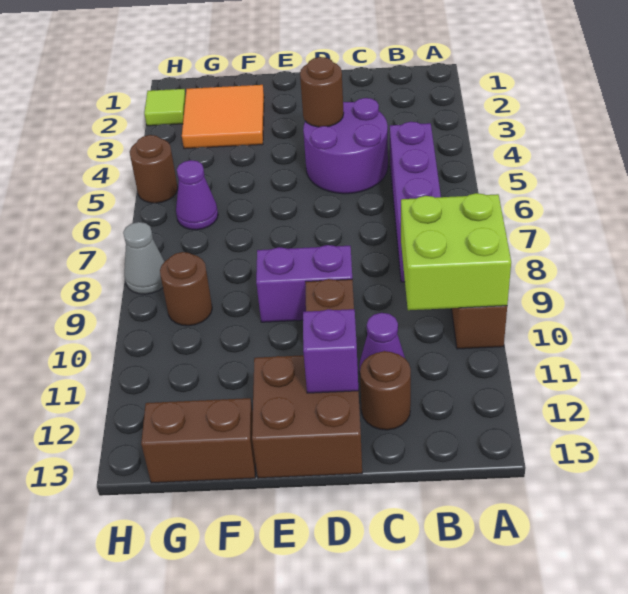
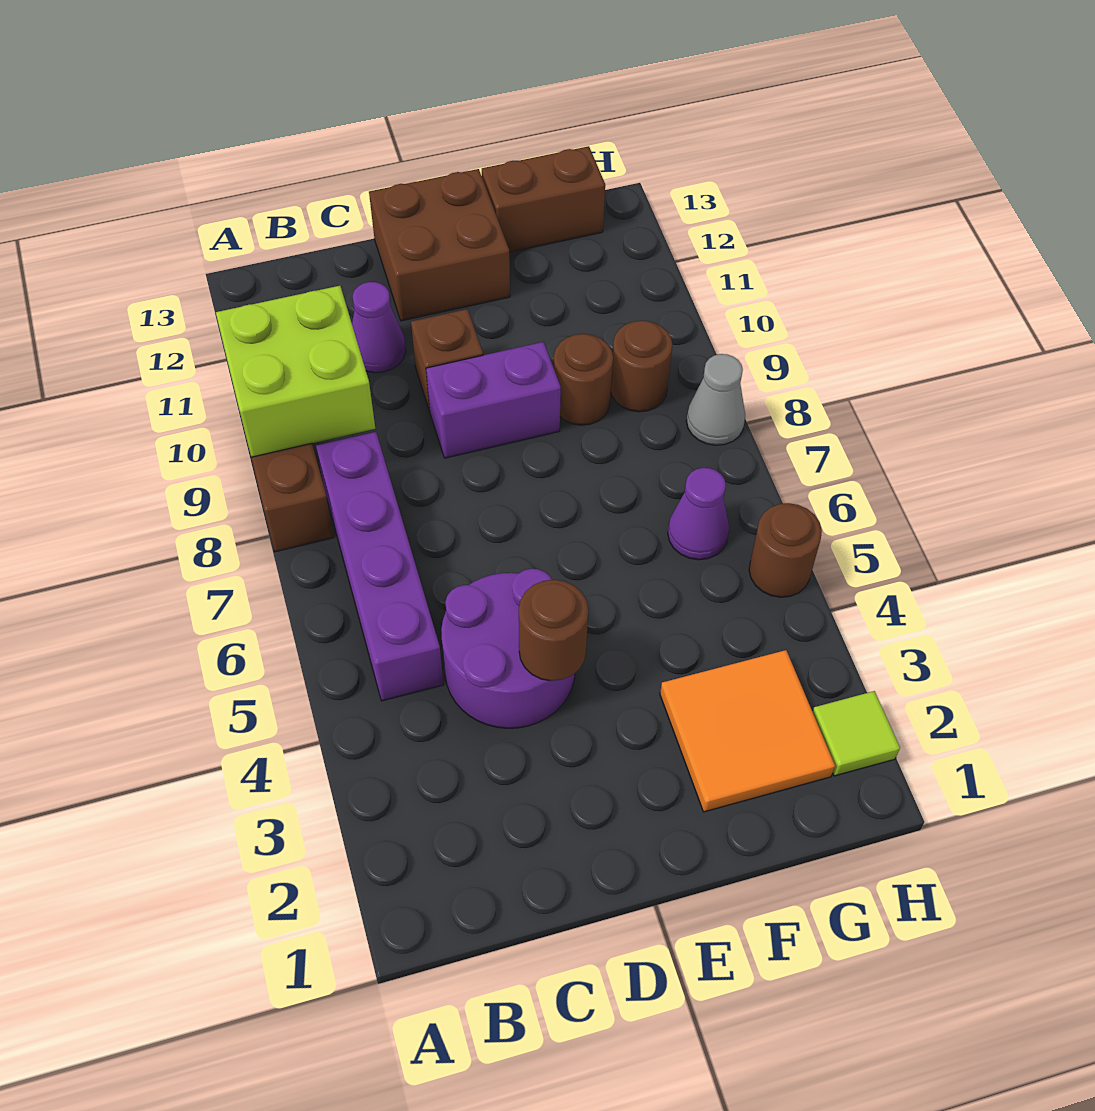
brown round brick C12 level 1 -> brown round brick F9 level 1
purple brick D12 level 2 -> none

